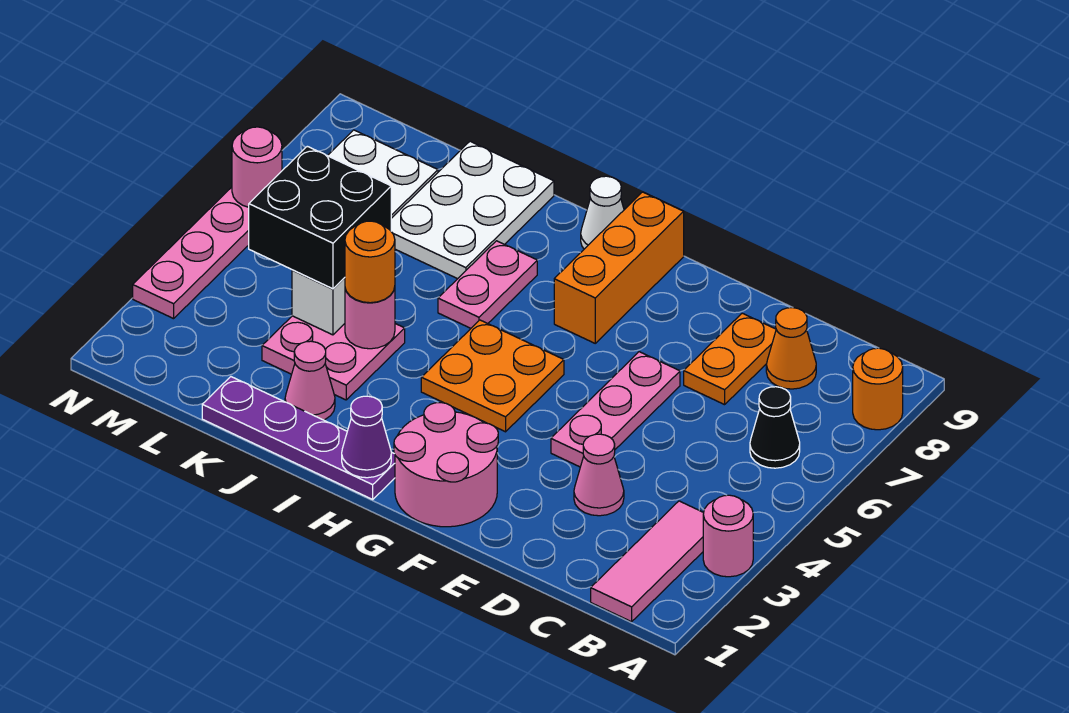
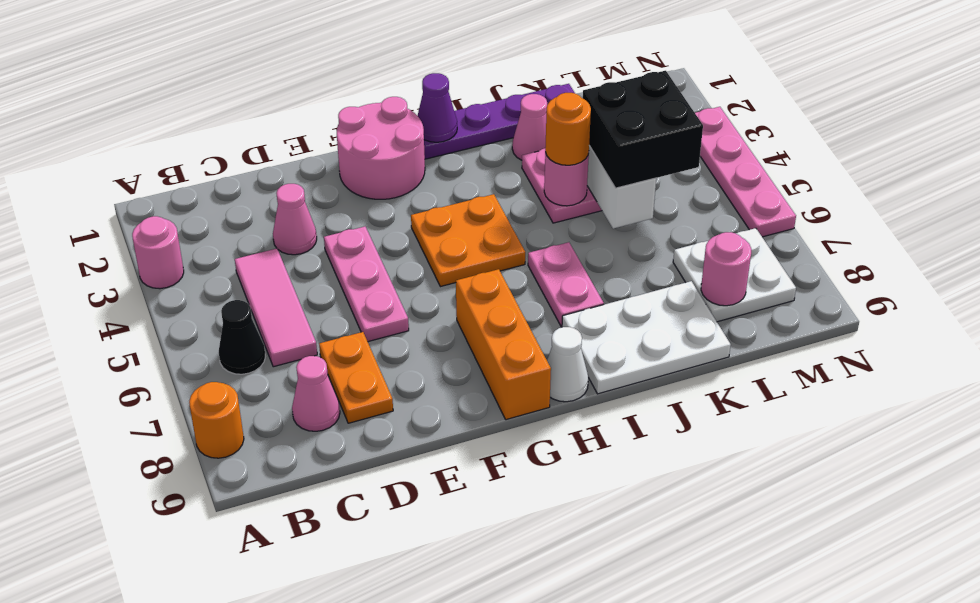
pink tile B1:B3 level 1 -> pink tile C4:C6 level 1
orange cone C8 level 1 -> pink cone C8 level 1
white plate J7:K9 level 1 -> white plate I8:K9 level 1
pink round brick N6 level 2 -> pink round brick L8 level 2

